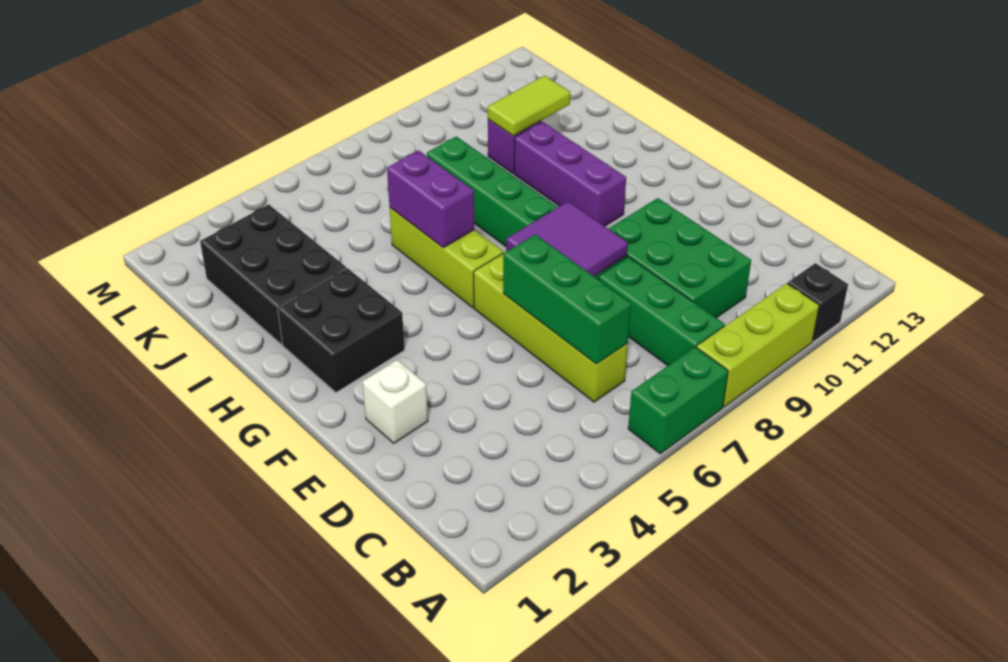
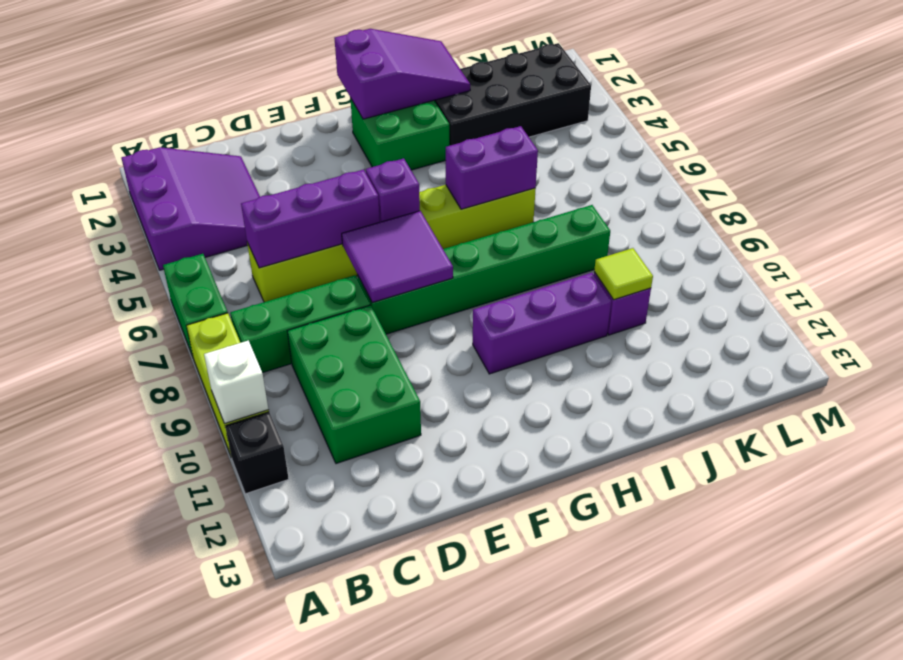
none -> purple slope A2:C4 level 1 top A
green brick C6:E6 level 2 -> purple brick C6:E6 level 2
green brick C9:E10 level 1 -> green brick C9:D11 level 1
white brick E2 level 1 -> white brick A10 level 2
none -> purple brick F6 level 2
none -> purple slope G1:I2 level 2 top G
black brick G2:H3 level 1 -> green brick G2:H3 level 1
black brick I2:K3 level 1 -> black brick I2:L3 level 1
lime tile J10:J11 level 2 -> lime tile J10 level 2

